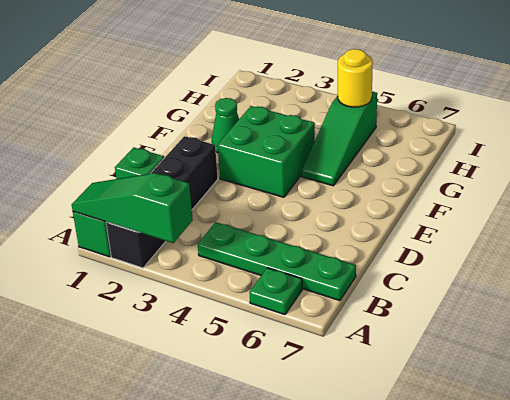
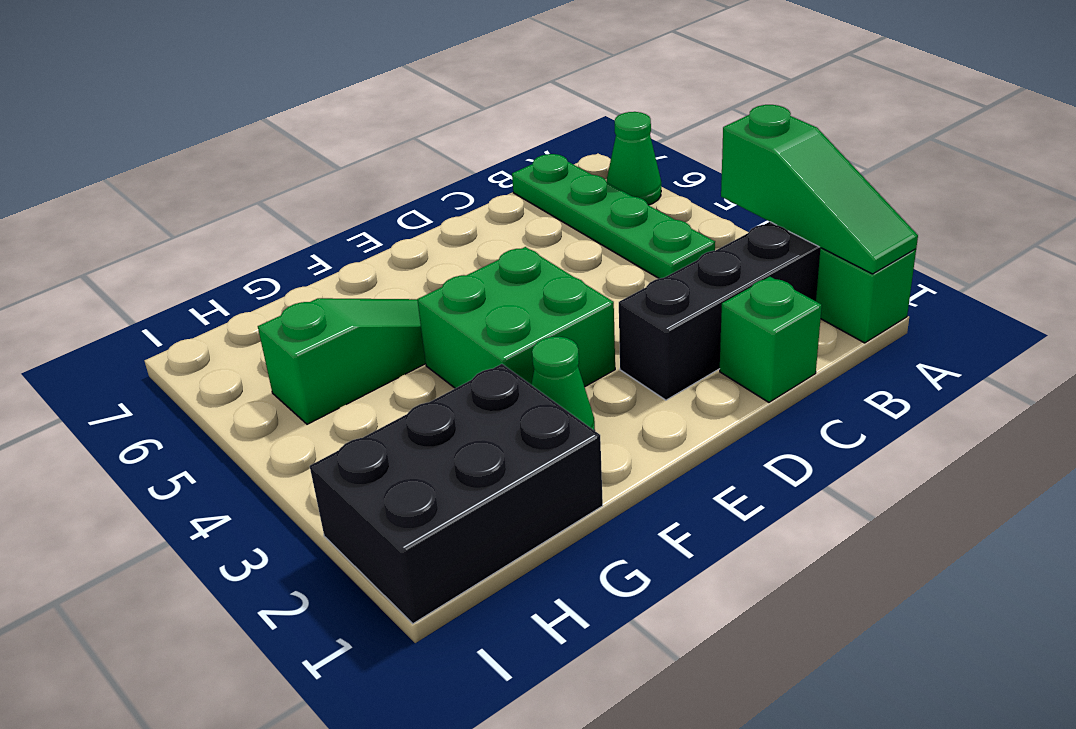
green plate A6 level 1 -> green cone A6 level 1
none -> black brick G1:I2 level 1
yellow round brick H5 level 2 -> none

